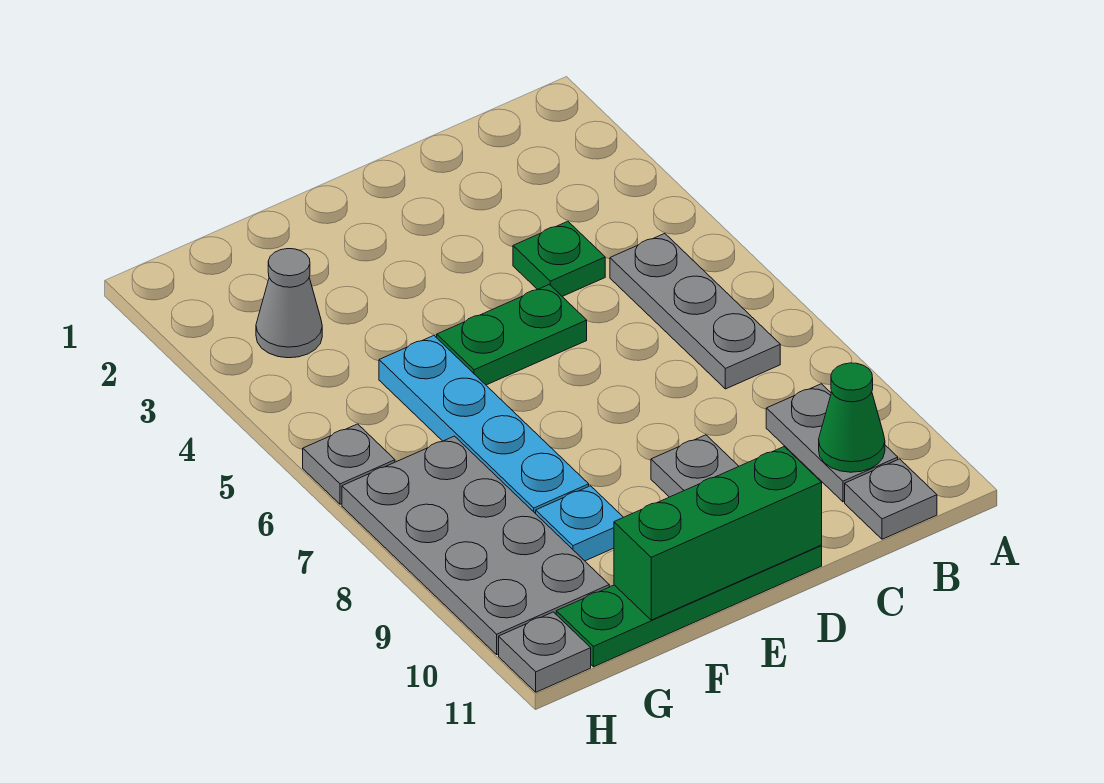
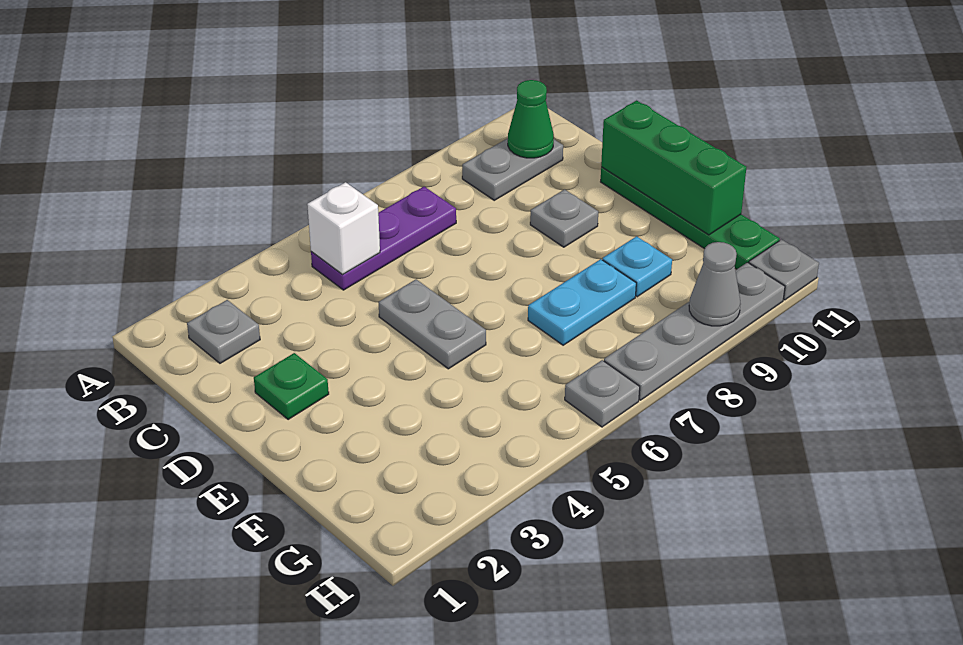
grey plate B5:B7 level 1 -> purple plate B5:B7 level 1
none -> white brick B5 level 2
grey plate B11 level 1 -> grey plate B2 level 1
green plate C4 level 1 -> green plate D2 level 1
green plate D5:E5 level 1 -> grey plate D5:E5 level 1
cyan plate F5:F8 level 1 -> cyan plate F7:F8 level 1
grey cone G3 level 1 -> grey cone H9 level 2
grey plate G7:H10 level 1 -> grey plate H7:H10 level 1

